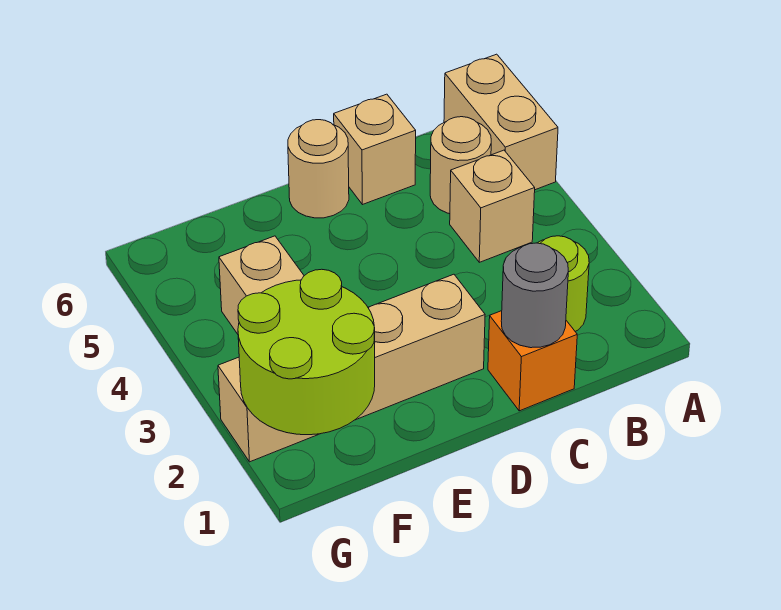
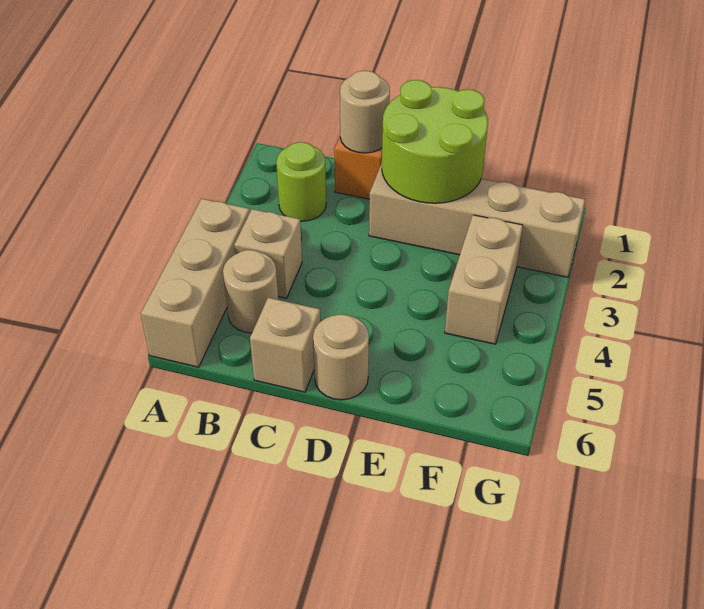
tan brick A5:A6 level 1 -> tan brick A4:A6 level 1
grey round brick C1 level 2 -> tan round brick C1 level 2
lime round brick F1:G2 level 2 -> lime round brick D1:E2 level 2

